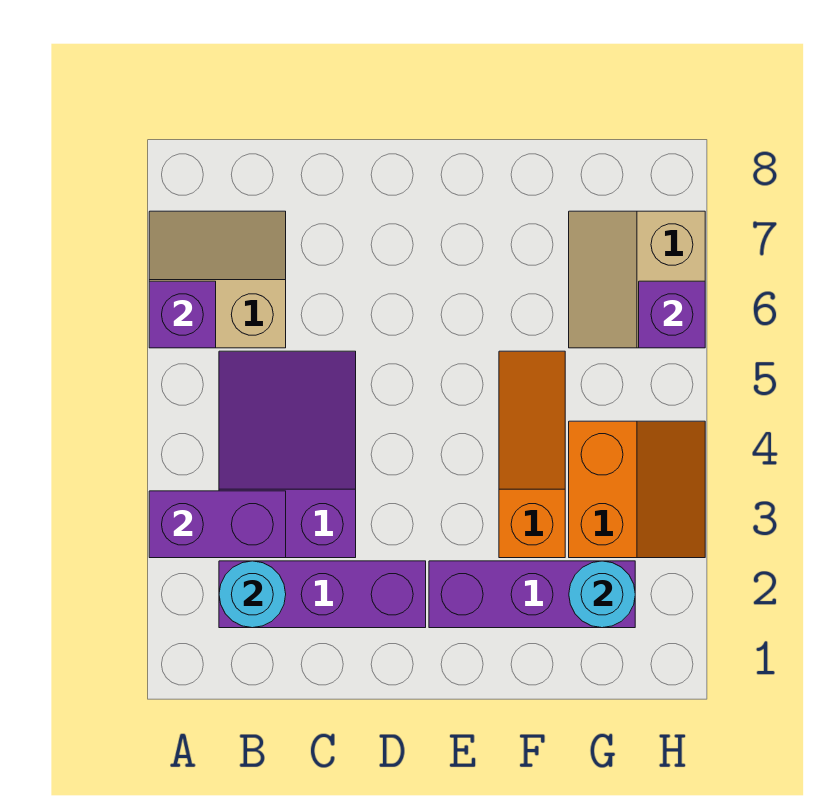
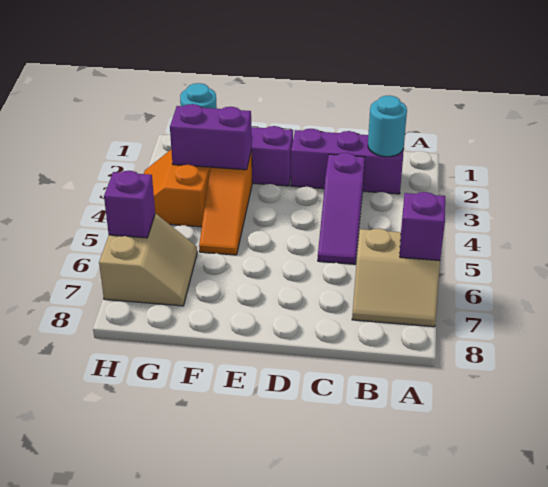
purple brick A3:B3 level 2 -> purple brick F3:G3 level 2
purple slope B3:C5 level 1 top 3 -> purple slope C3:C5 level 1 top 3

